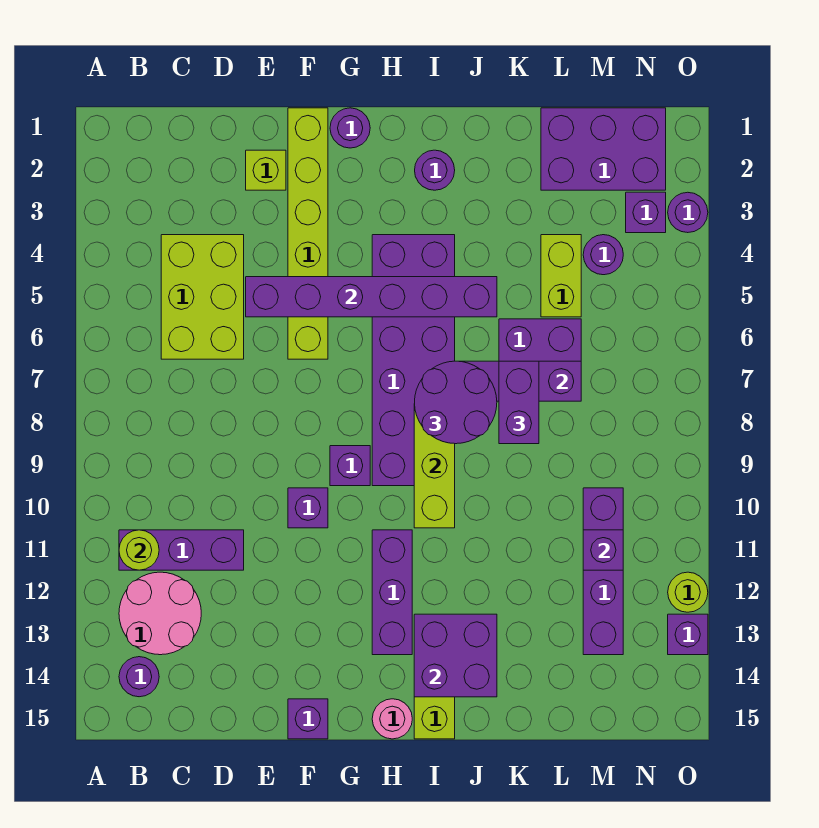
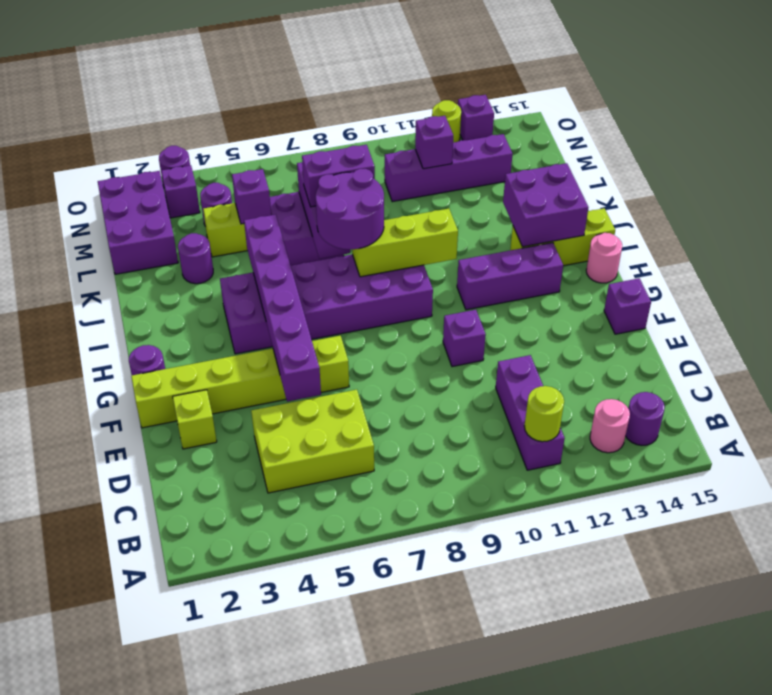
pink round brick B12:C13 level 1 -> pink round brick B13 level 1
purple brick G9 level 1 -> purple brick L5 level 2
purple round brick I2 level 1 -> purple round brick K3 level 1

